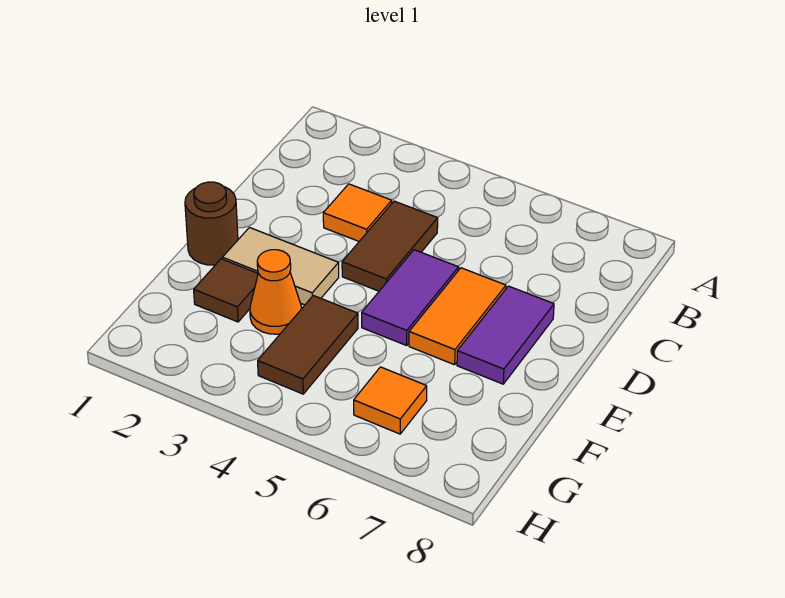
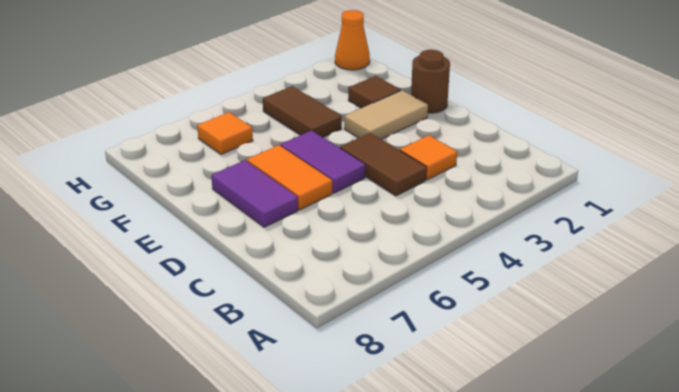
orange cone F3 level 1 -> orange cone H1 level 1

